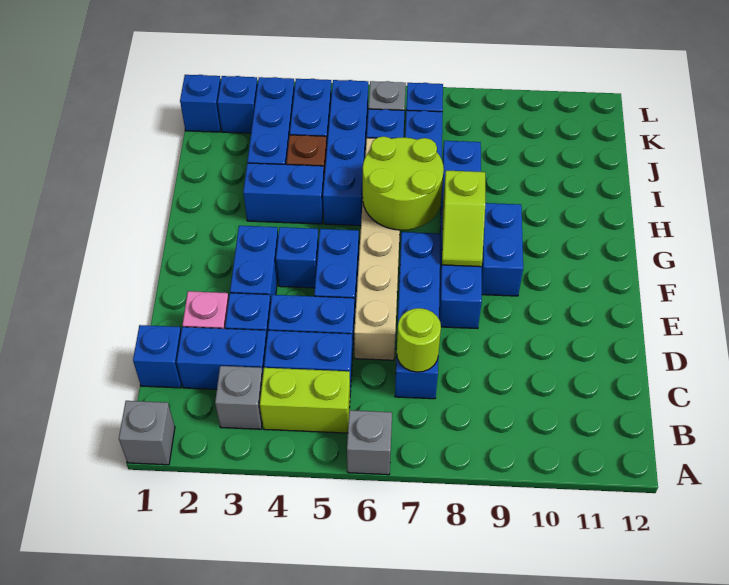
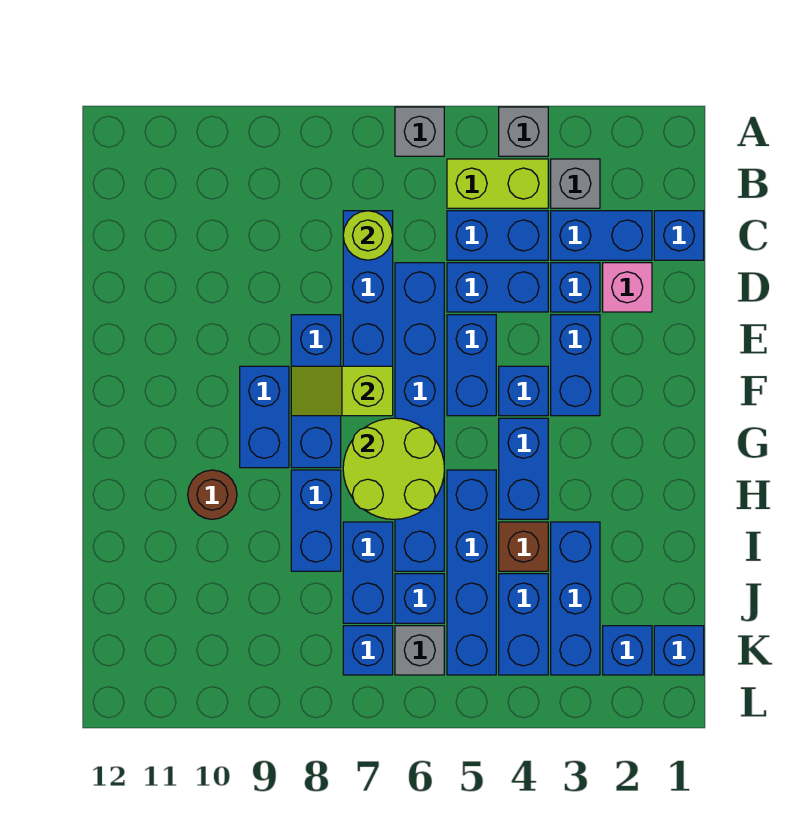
grey brick A1 level 1 -> grey brick A4 level 1
tan brick D6:I6 level 1 -> blue brick D6:I6 level 1
lime slope F8:G8 level 2 top G -> lime slope F7:F8 level 2 top 7
blue brick H3:H4 level 1 -> blue brick G4:H4 level 1
none -> brown round brick H10 level 1

